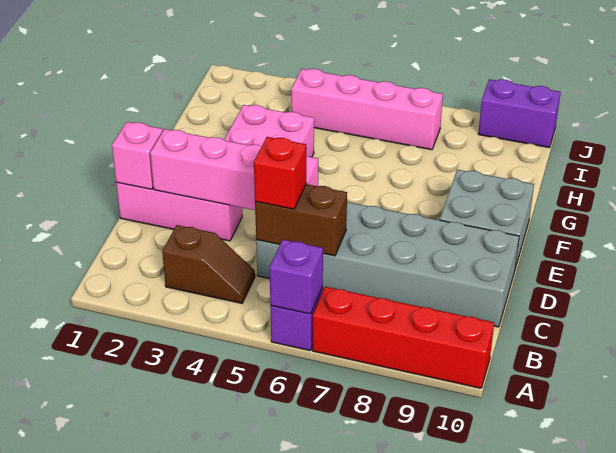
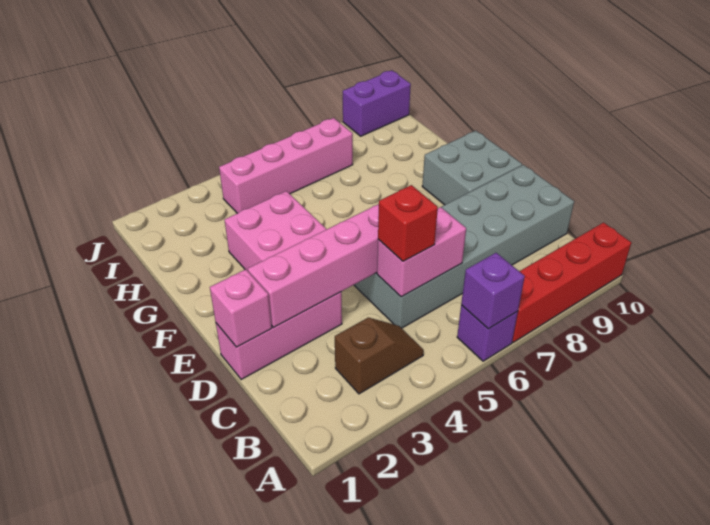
brown brick C5:C6 level 2 -> pink brick C5:C6 level 2

